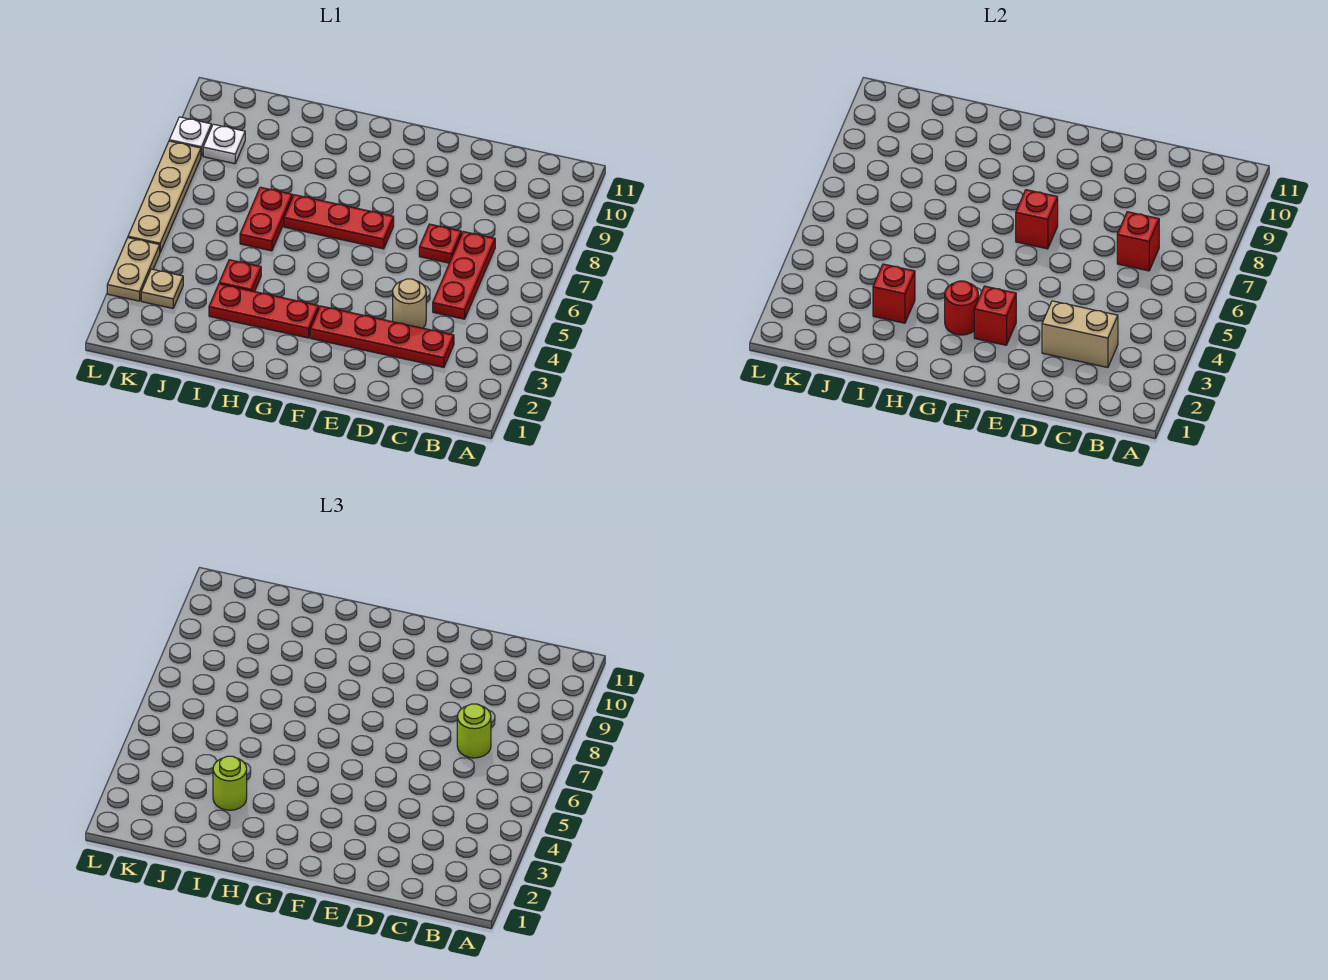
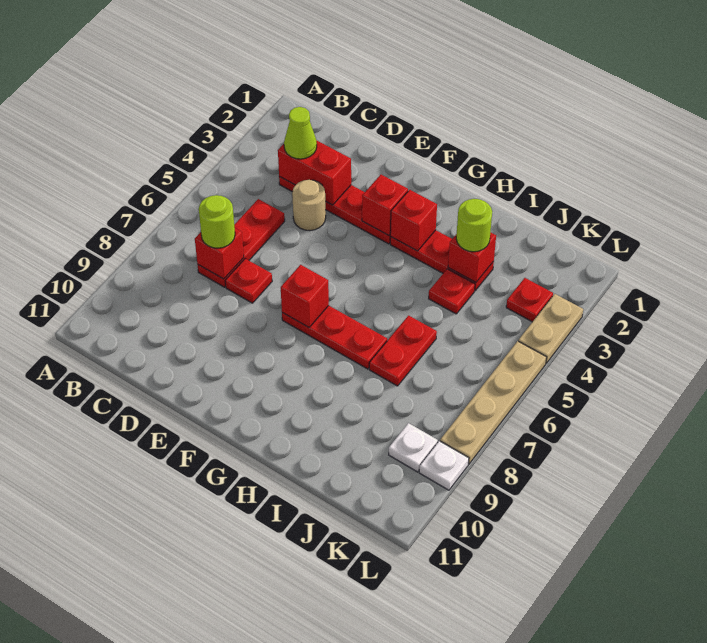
tan brick C3:D3 level 2 -> red brick C3:D3 level 2
none -> lime cone C3 level 3
red round brick G3 level 2 -> red brick G3 level 2
tan plate K3 level 1 -> red plate K3 level 1

